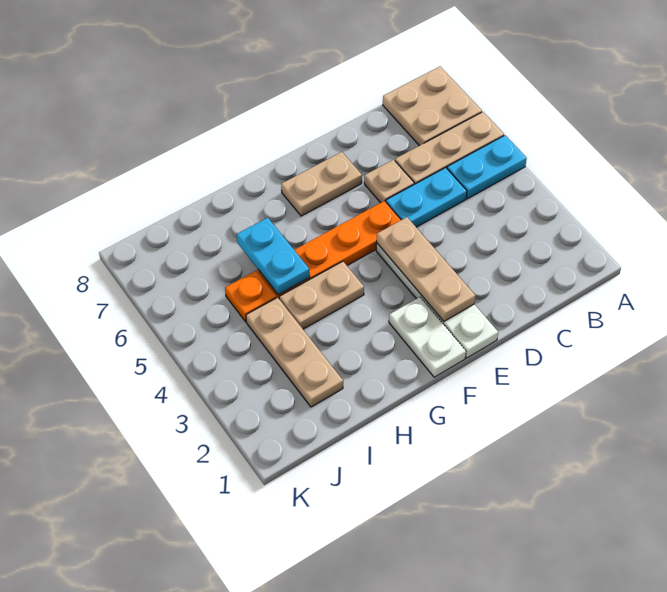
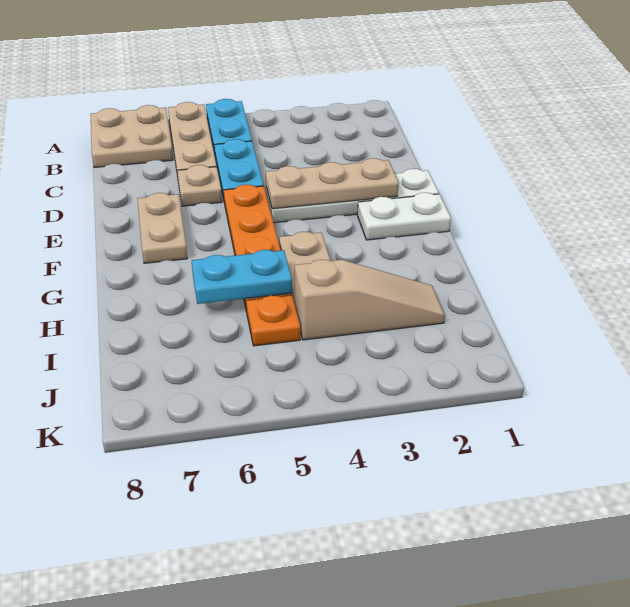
tan plate I2:I4 level 1 -> tan slope I2:I4 level 1 top 4

